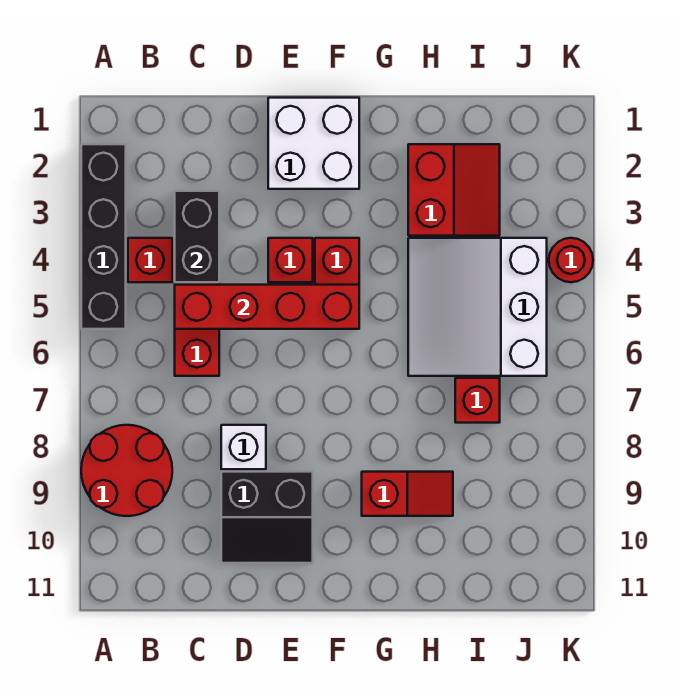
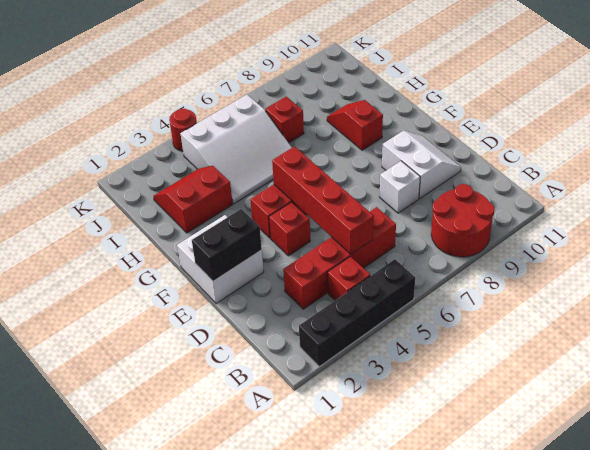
black brick C3:C4 level 2 -> black brick E1:E2 level 2
black slope D9:E10 level 1 top 9 -> white slope D9:E10 level 1 top 9

